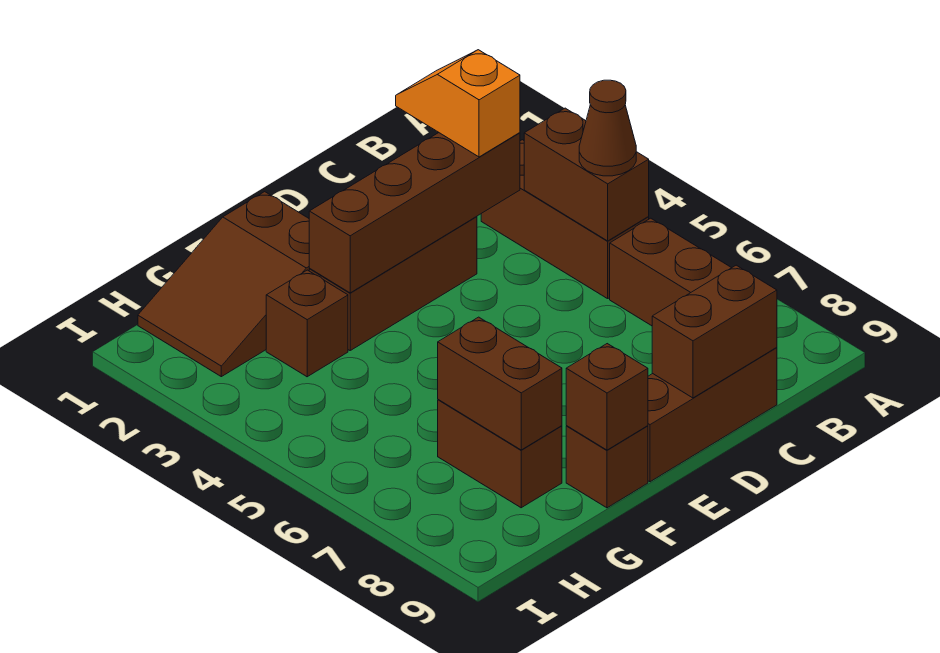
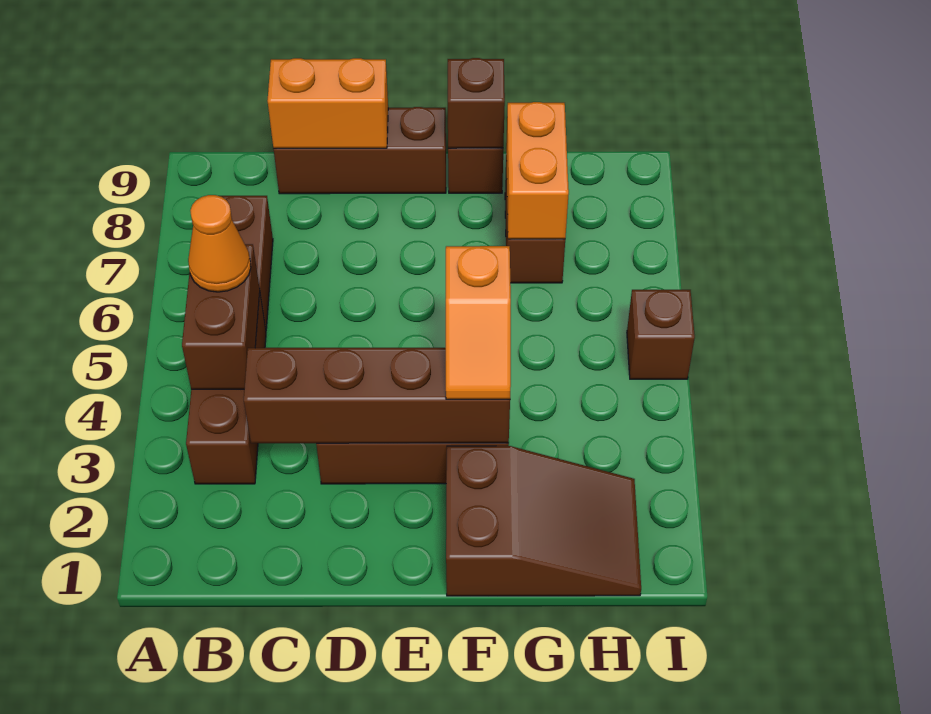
brown cone B5 level 3 -> orange cone B5 level 3
orange slope C2:C3 level 3 top 3 -> orange slope F3:F4 level 3 top 4
brown brick C9:D9 level 2 -> orange brick C9:D9 level 2
brown brick G3 level 1 -> brown brick I5 level 1
brown brick G7:G8 level 2 -> orange brick G7:G8 level 2

